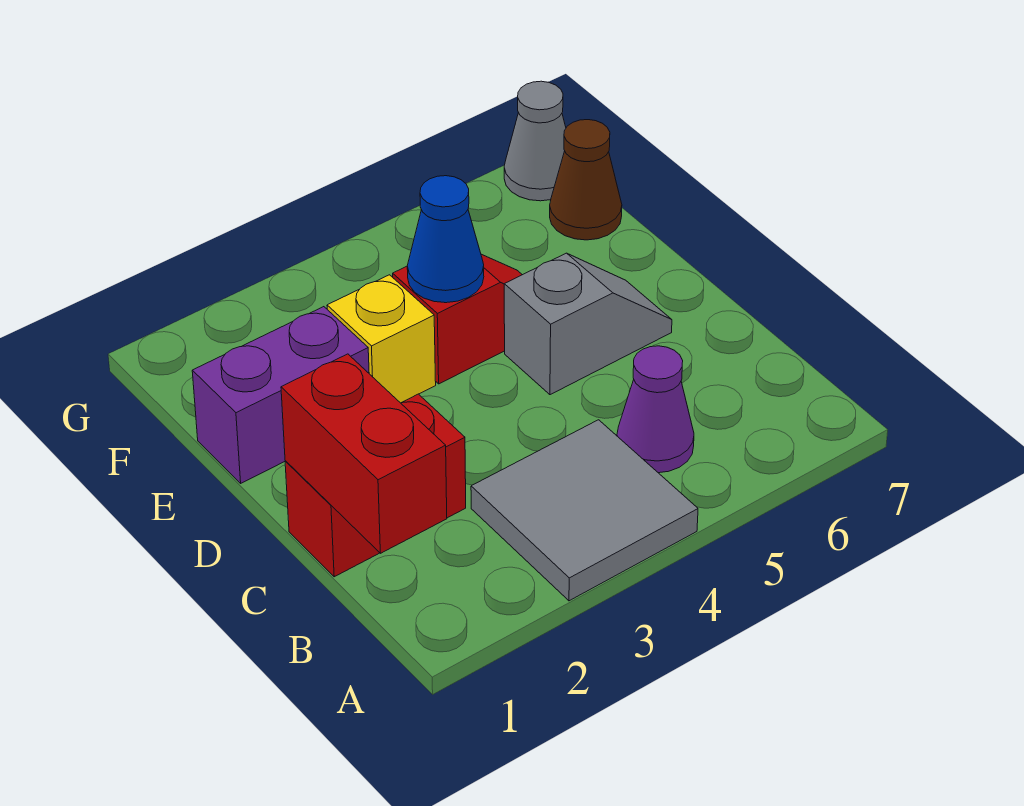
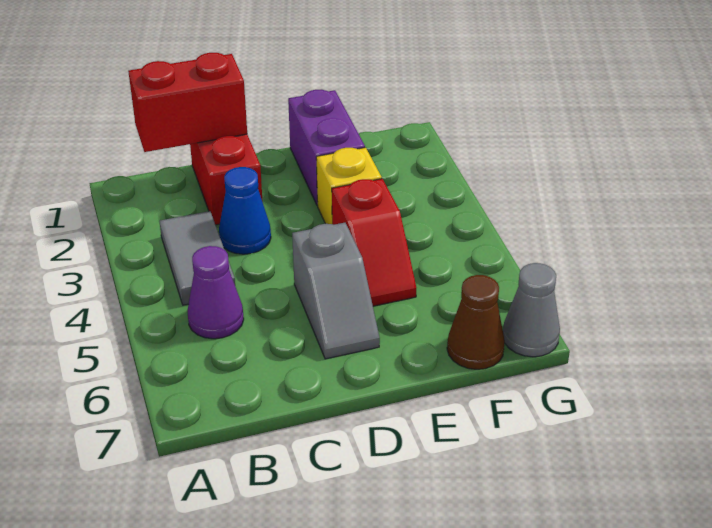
grey tile A3:B4 level 1 -> grey tile B3:B4 level 1
blue cone E4 level 2 -> blue cone C3 level 1

